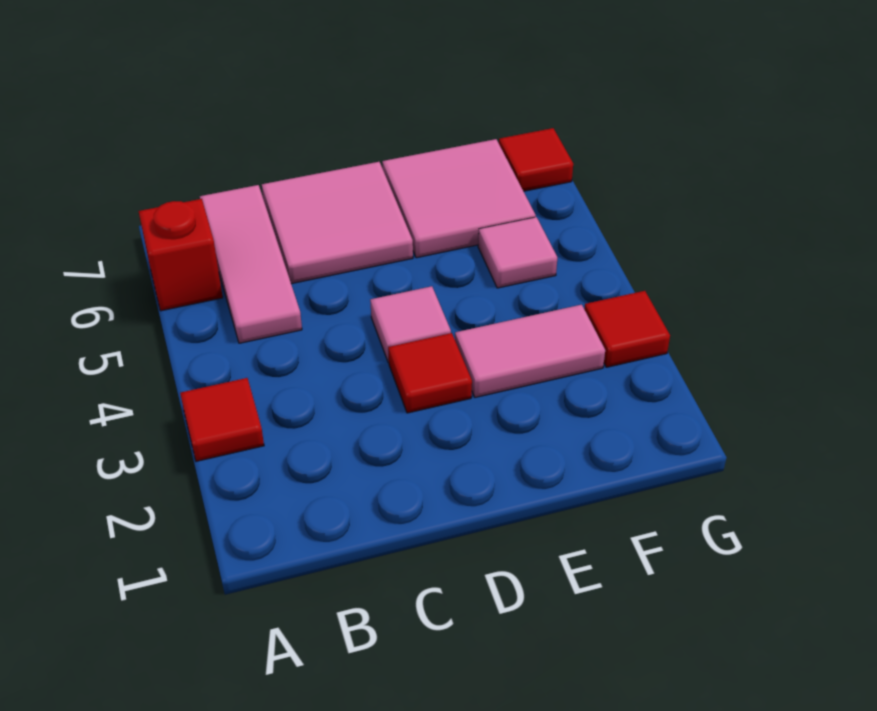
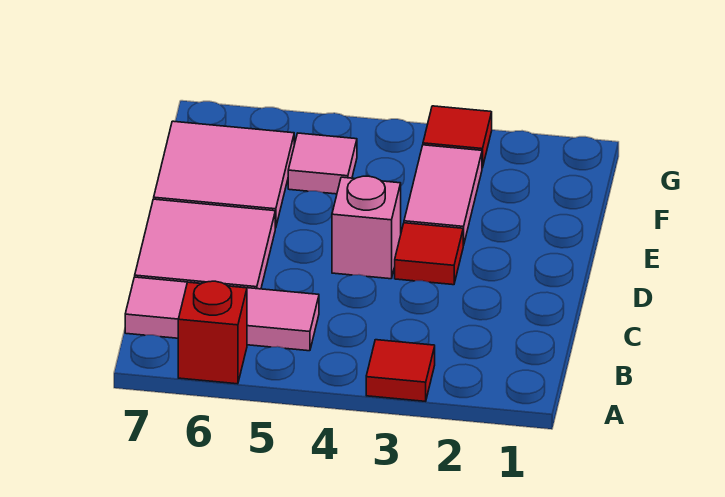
pink tile D4 level 1 -> pink brick D4 level 1
red tile G7 level 1 -> none

